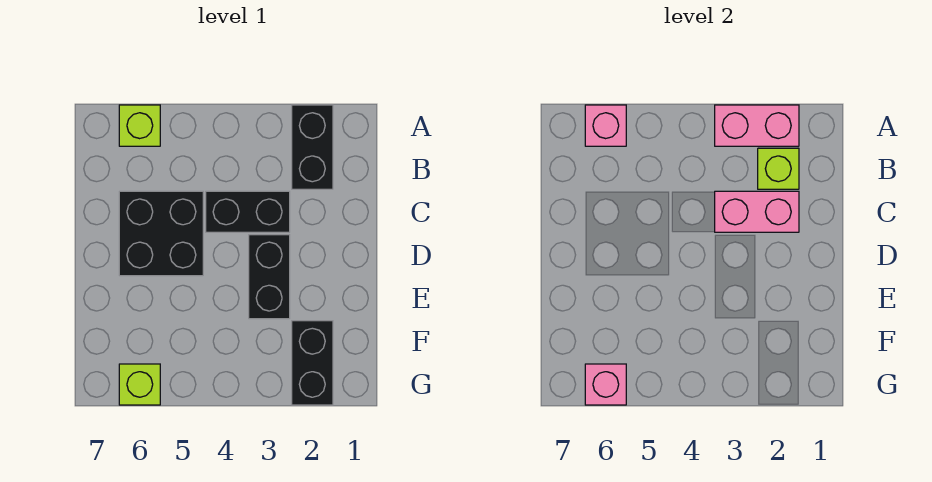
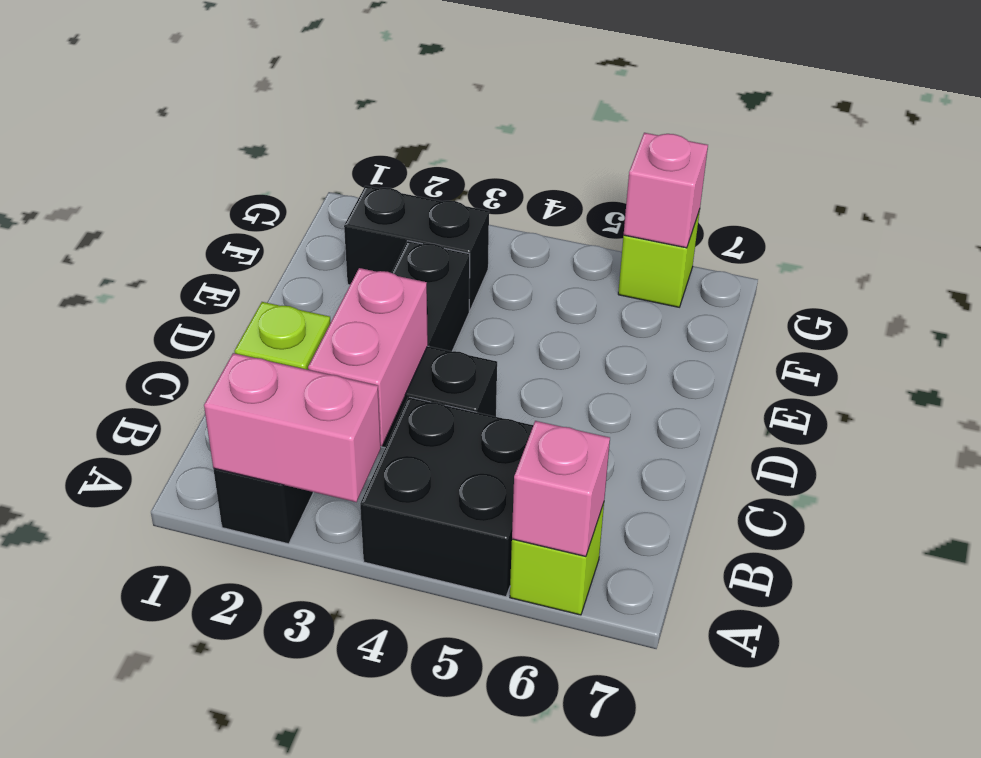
pink brick C2:C3 level 2 -> pink brick B3:C3 level 2
black brick C5:D6 level 1 -> black brick A4:B5 level 1
black brick F2:G2 level 1 -> black brick F2:F3 level 1

